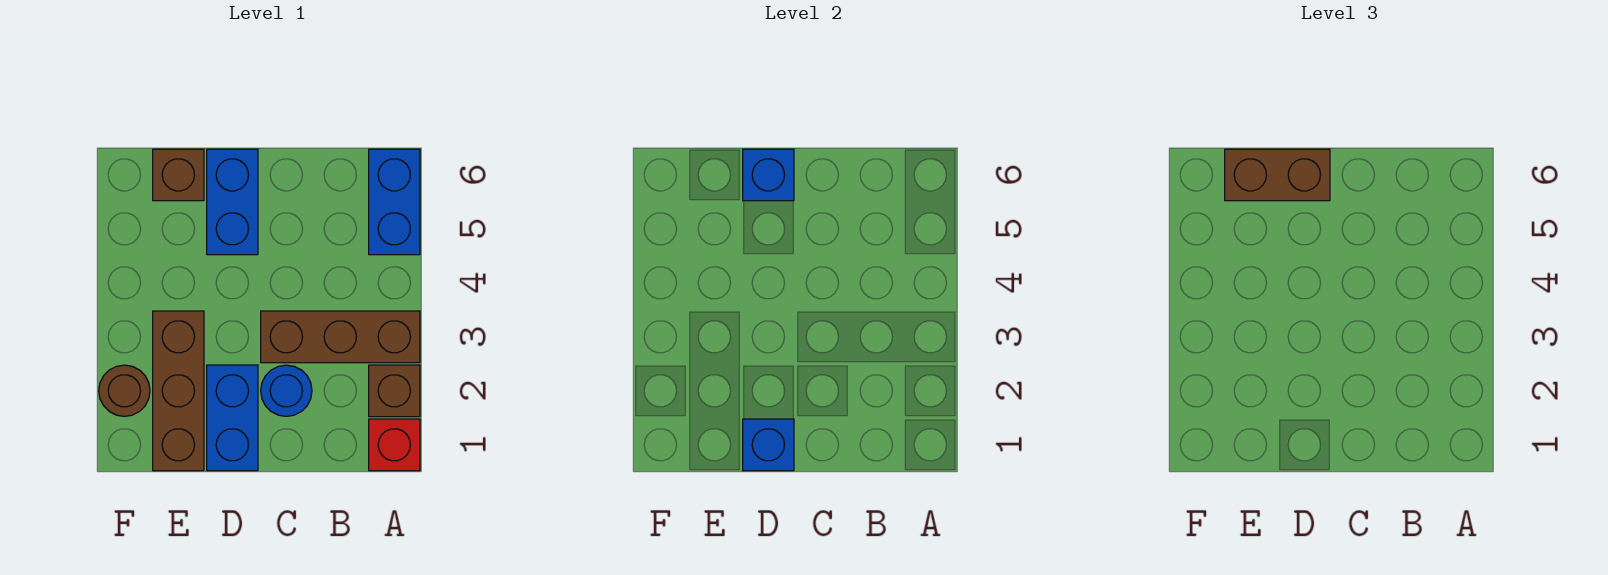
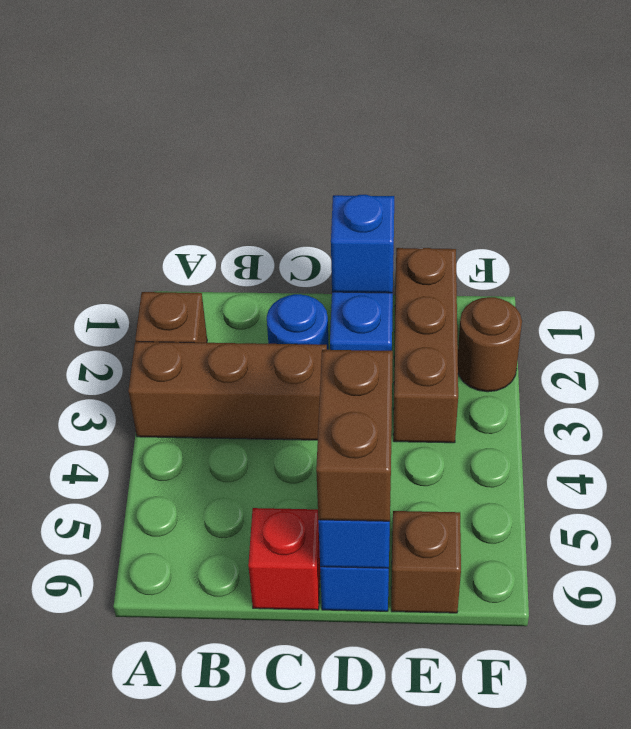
red brick A1 level 1 -> red brick C6 level 1
blue brick A5:A6 level 1 -> none
brown brick D6:E6 level 3 -> brown brick D5:D6 level 3

